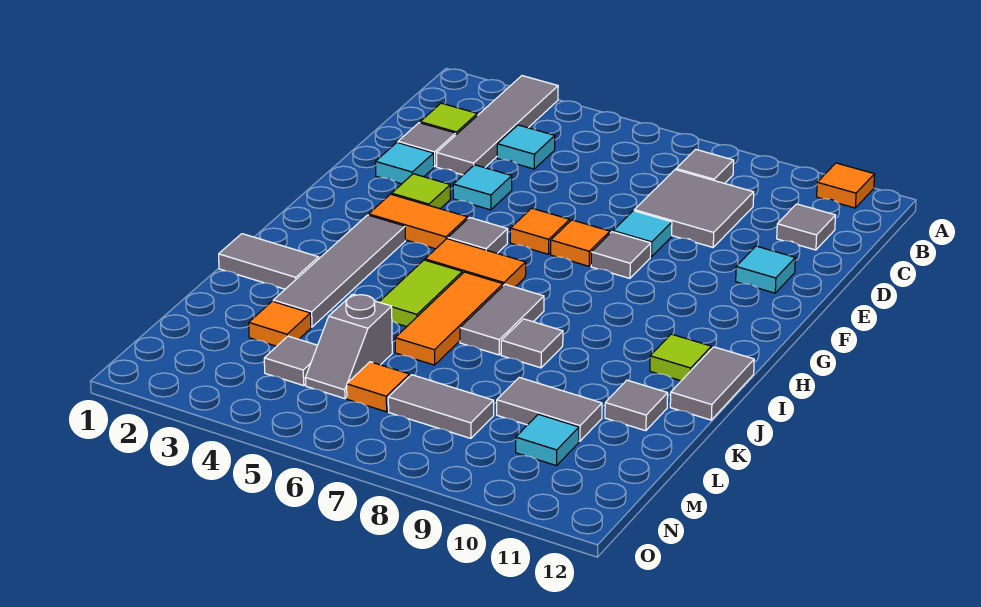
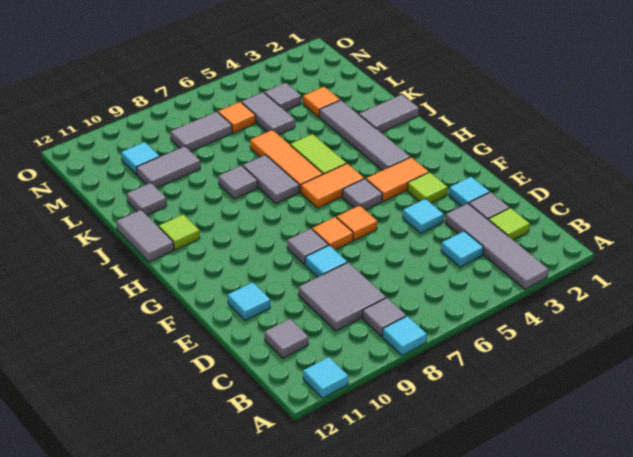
none -> cyan tile A8 level 1
orange tile A11 level 1 -> cyan tile A11 level 1
grey slope L5:M5 level 1 top L -> grey tile L5:M5 level 1

